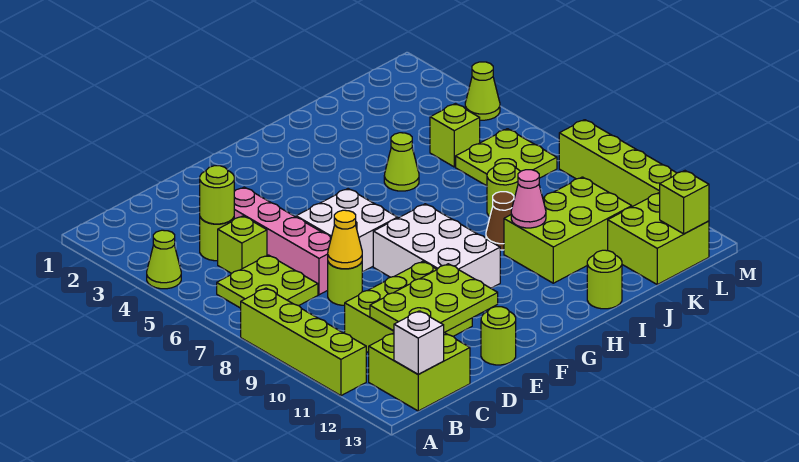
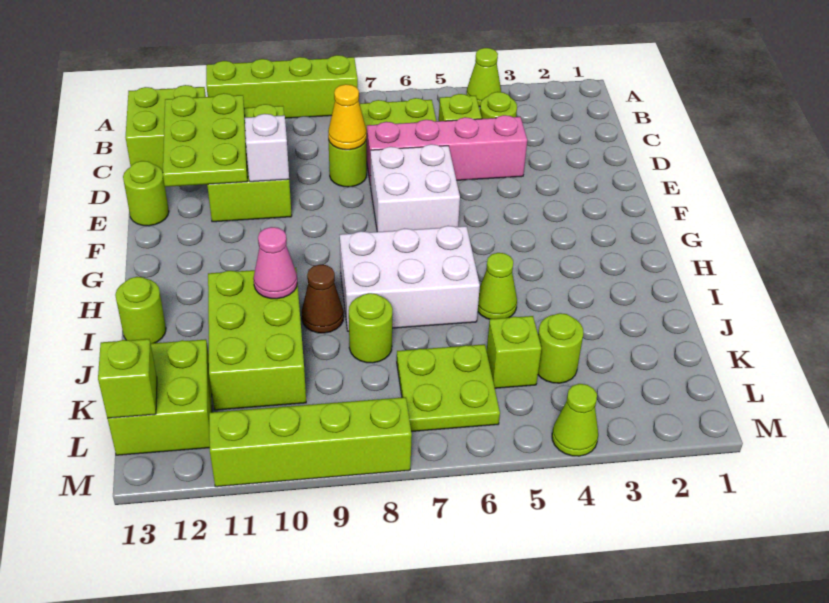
white brick B13 level 2 -> white brick E10 level 2
lime round brick C4 level 2 -> lime round brick K4 level 1
white brick F8:G10 level 1 -> white brick H6:I8 level 1

